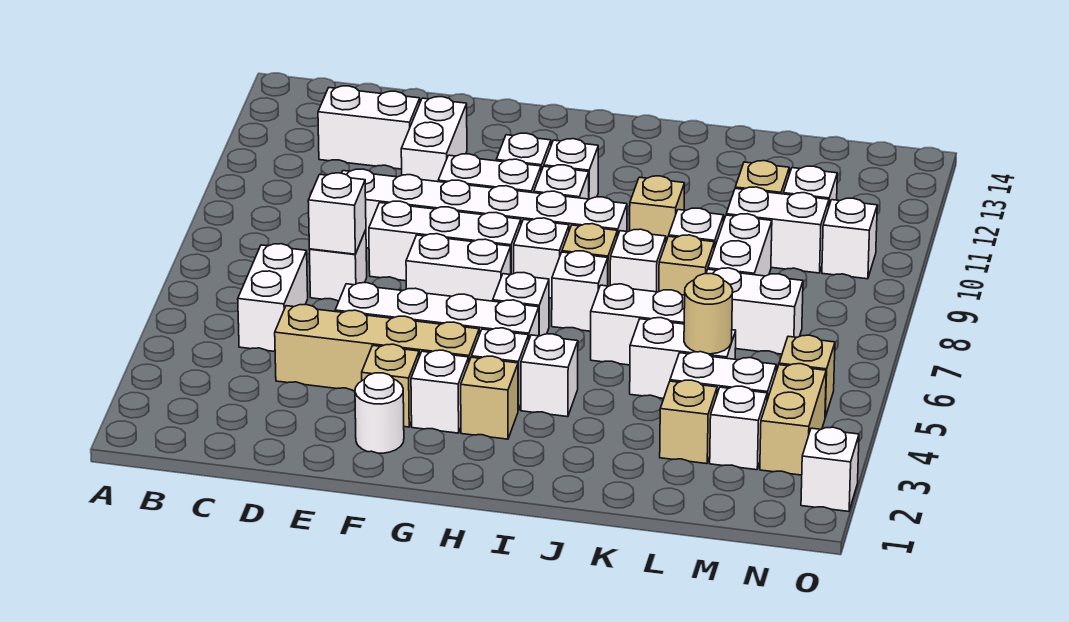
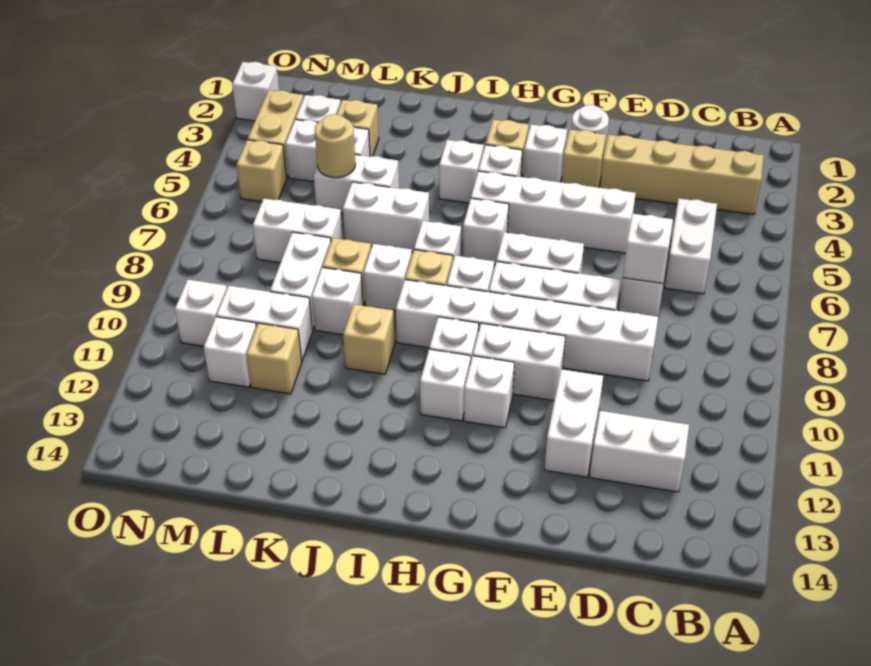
tan brick D4:G4 level 1 -> tan brick B3:E3 level 1

